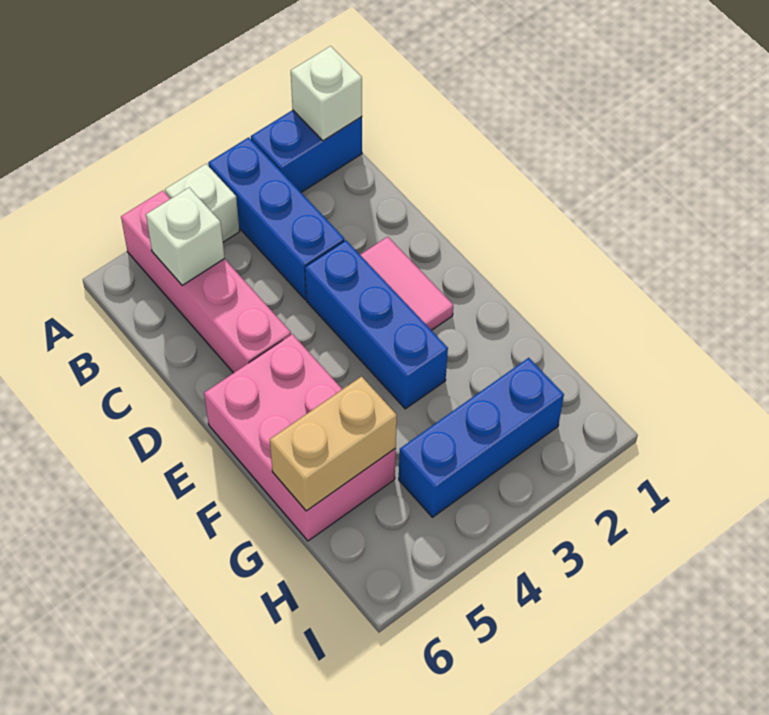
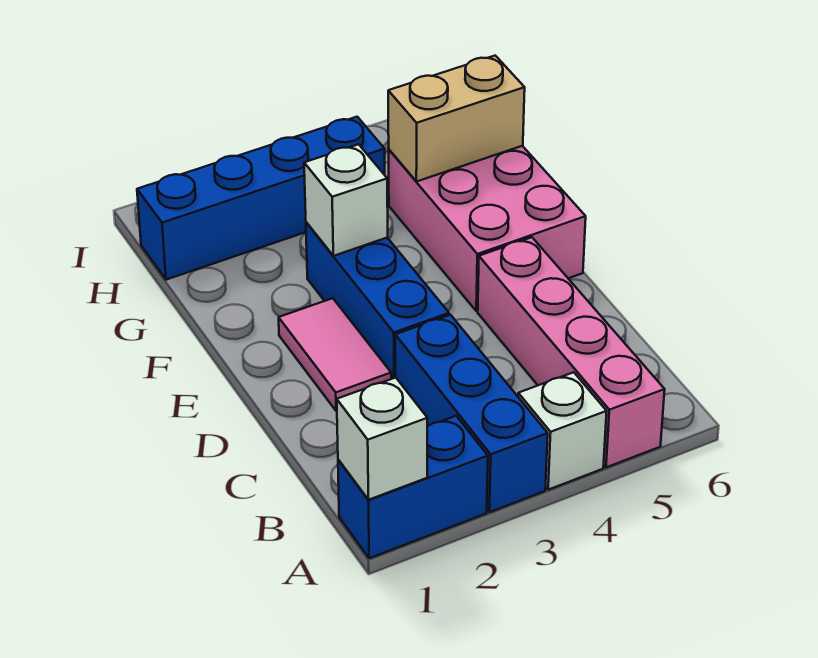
white brick B5 level 2 -> white brick F3 level 2
blue brick H2:H4 level 1 -> blue brick H1:H4 level 1

